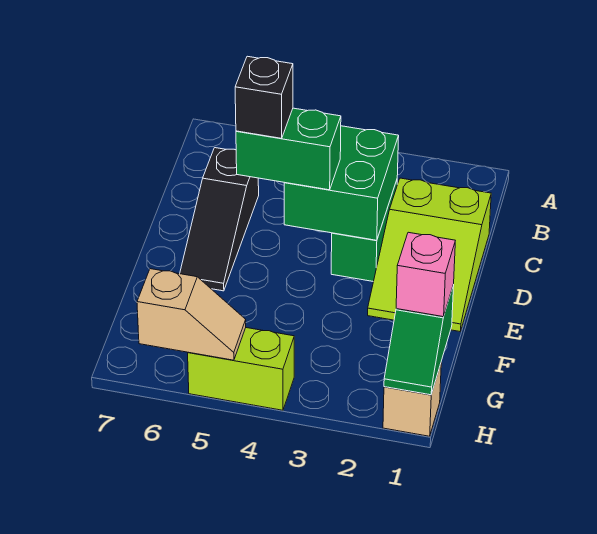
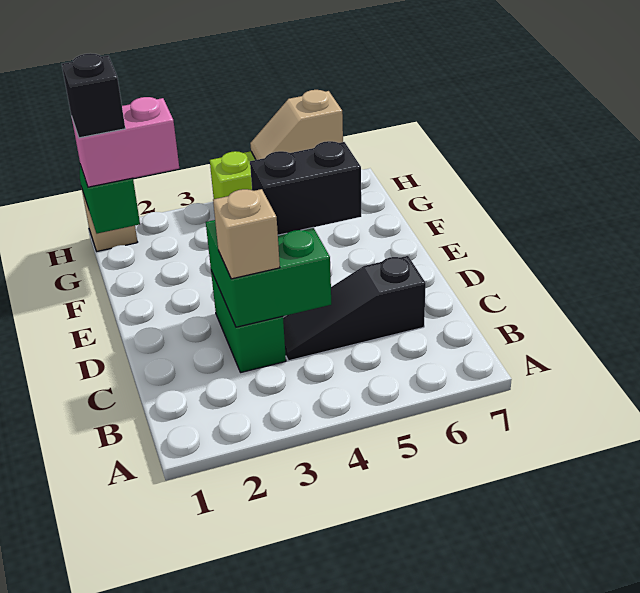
lime slope C1:E2 level 1 top C -> none
none -> tan brick C3 level 3
black slope C6:E6 level 1 top C -> black slope C4:C6 level 1 top 6
green brick D4:D5 level 3 -> black brick D4:D5 level 3
black brick D5 level 4 -> black brick G1 level 4
pink brick G1 level 3 -> pink brick G1:G2 level 3

